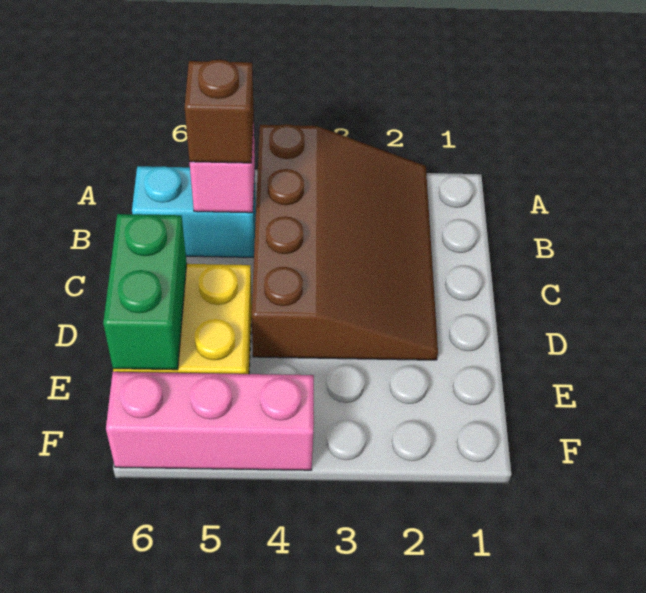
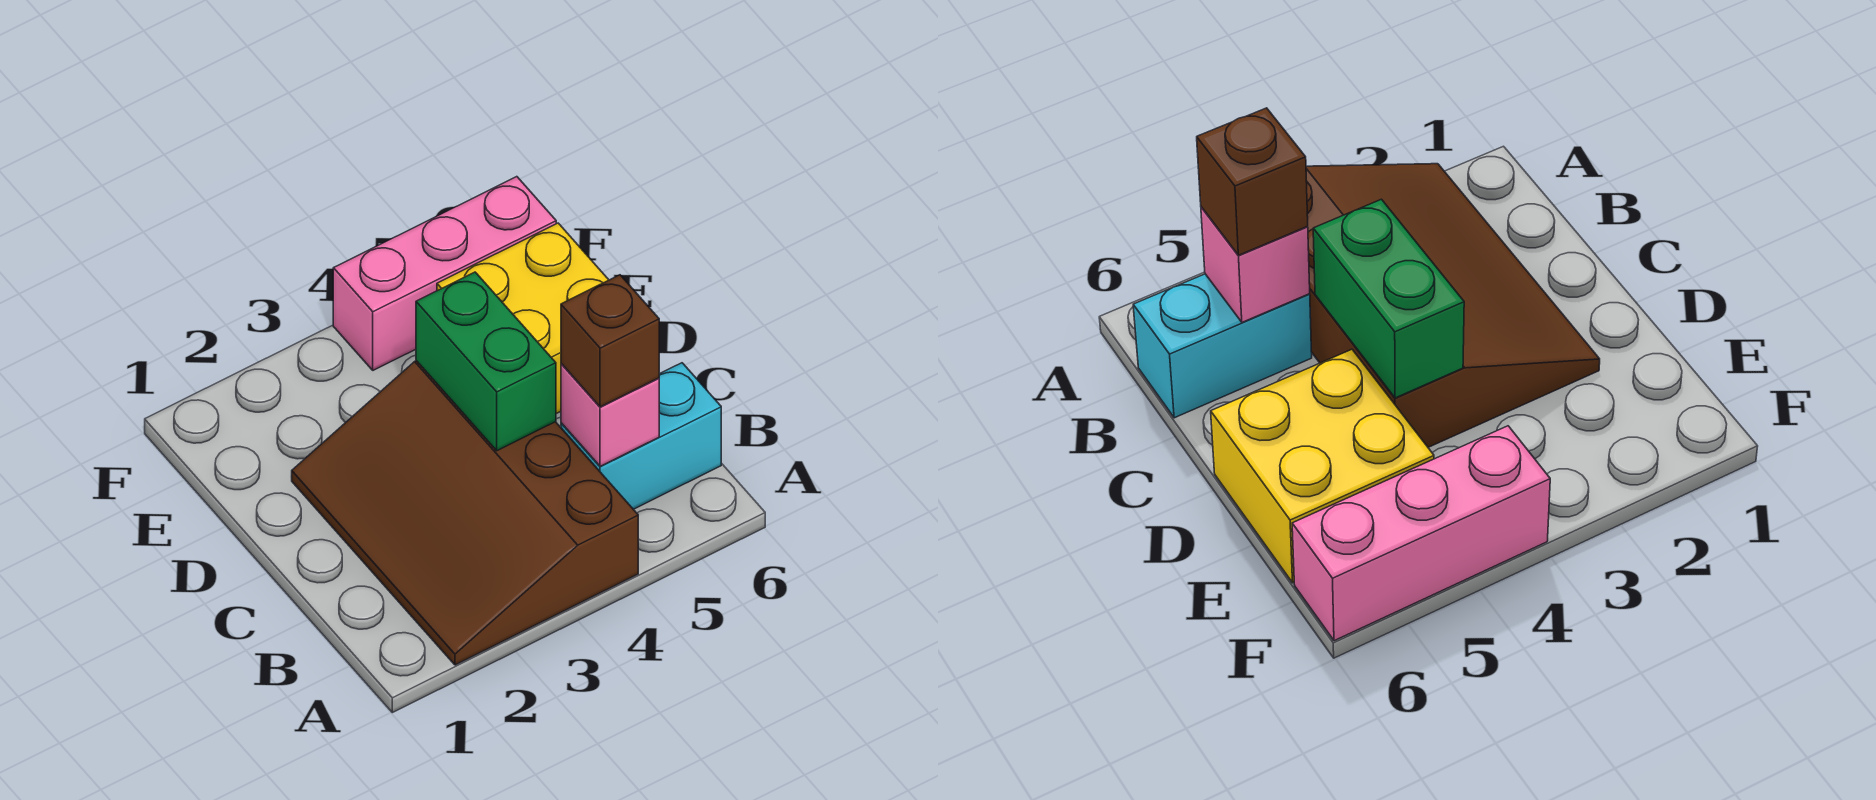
green brick D6:E6 level 2 -> green brick C4:D4 level 2

